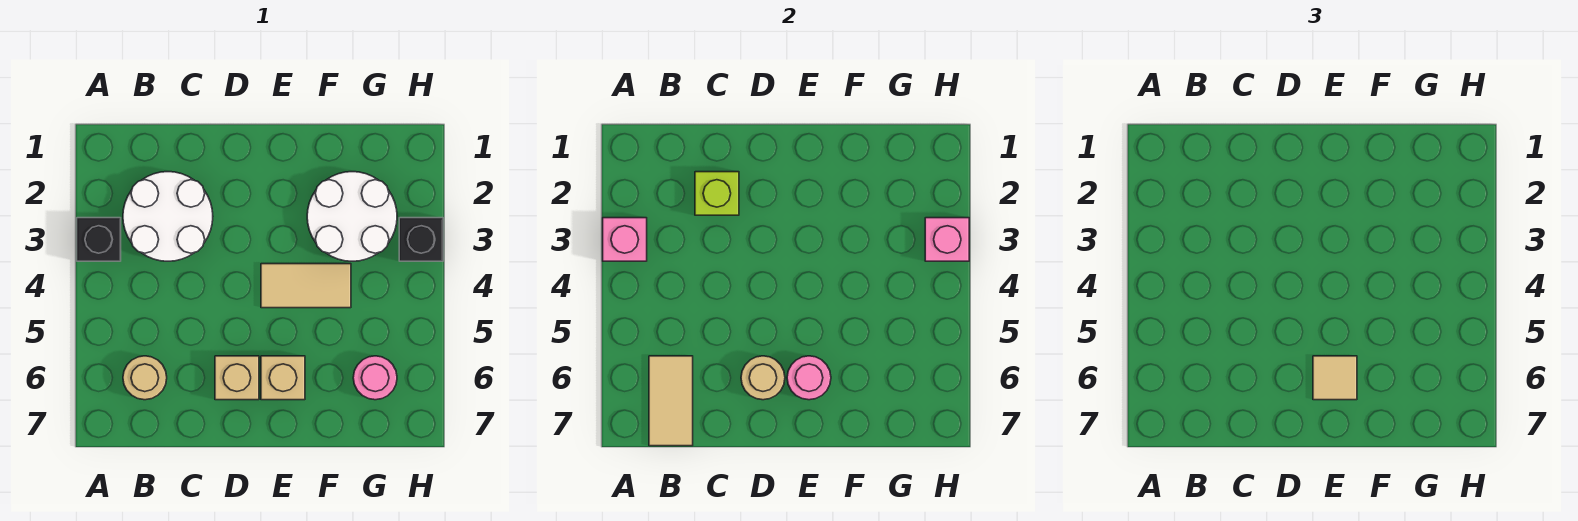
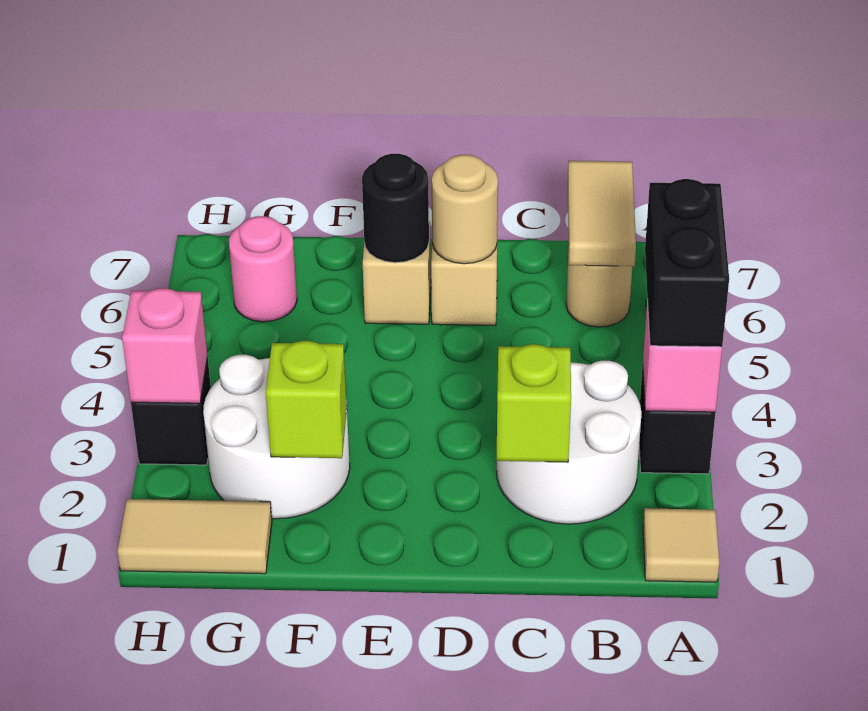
none -> black brick A3:A4 level 3
tan tile E4:F4 level 1 -> tan tile G1:H1 level 1
pink round brick E6 level 2 -> black round brick E6 level 2
tan tile E6 level 3 -> tan tile A1 level 1
none -> lime brick F2 level 2

